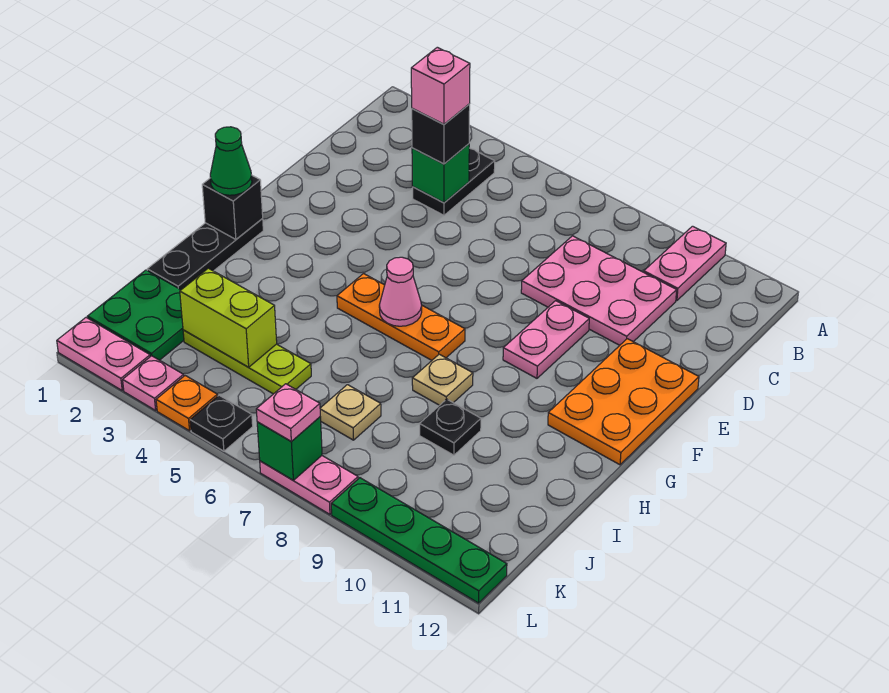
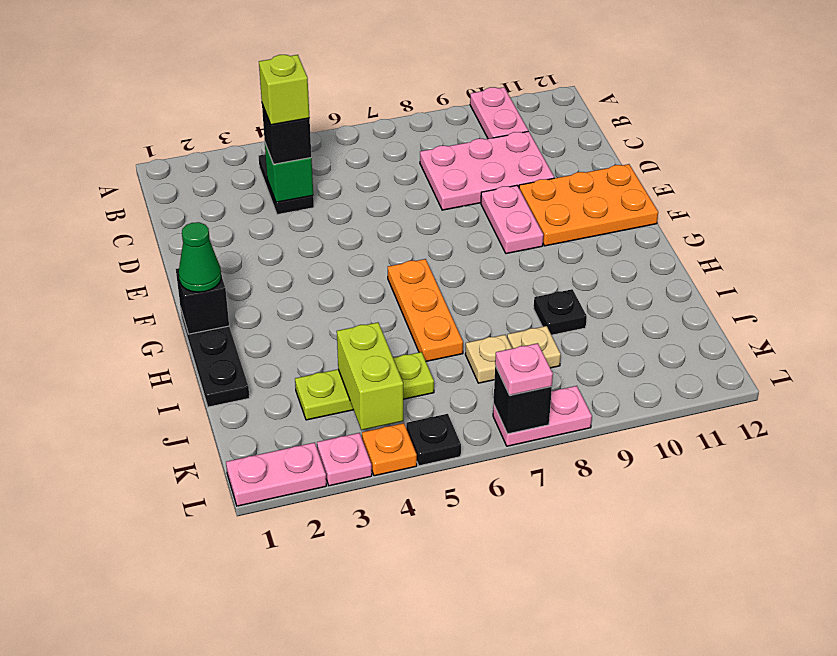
pink brick C4 level 4 -> lime brick C4 level 4
orange plate E11:G12 level 1 -> orange plate E10:F12 level 1
orange plate G5:G7 level 1 -> orange plate G6:I6 level 1
pink cone G6 level 2 -> none
tan plate H8 level 1 -> tan plate J8 level 1
green plate J1:K2 level 1 -> none
lime brick J3:J4 level 2 -> lime brick J4:K4 level 2
green brick L7 level 2 -> black brick L7 level 2
green plate L9:L12 level 1 -> none

